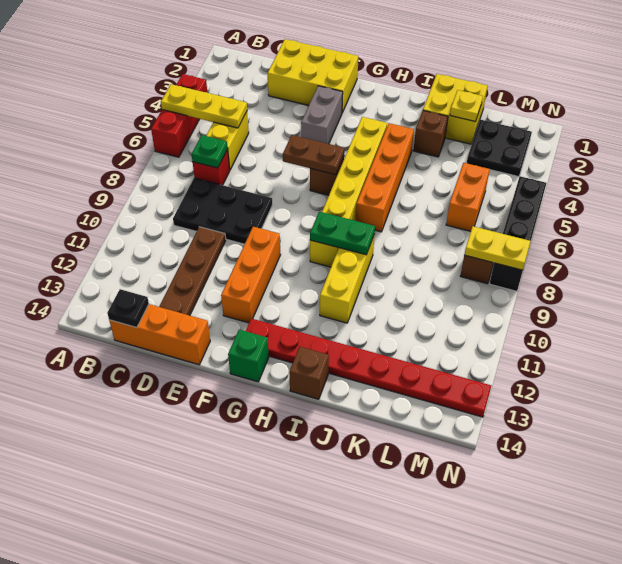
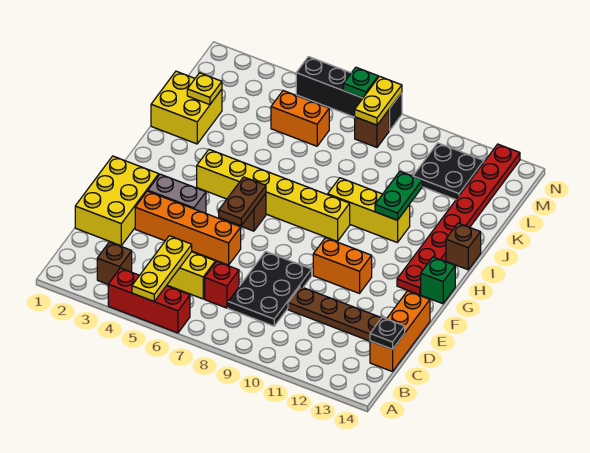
green plate C7 level 2 -> green plate N7 level 2
orange brick F10:F12 level 1 -> orange brick F10:F11 level 1
green plate H9:I9 level 2 -> green plate I11:J11 level 2
orange brick I4:I7 level 1 -> orange brick E3:E6 level 1
brown brick J3 level 1 -> brown brick B3 level 1
black plate L2:M3 level 1 -> black plate L11:M12 level 1

